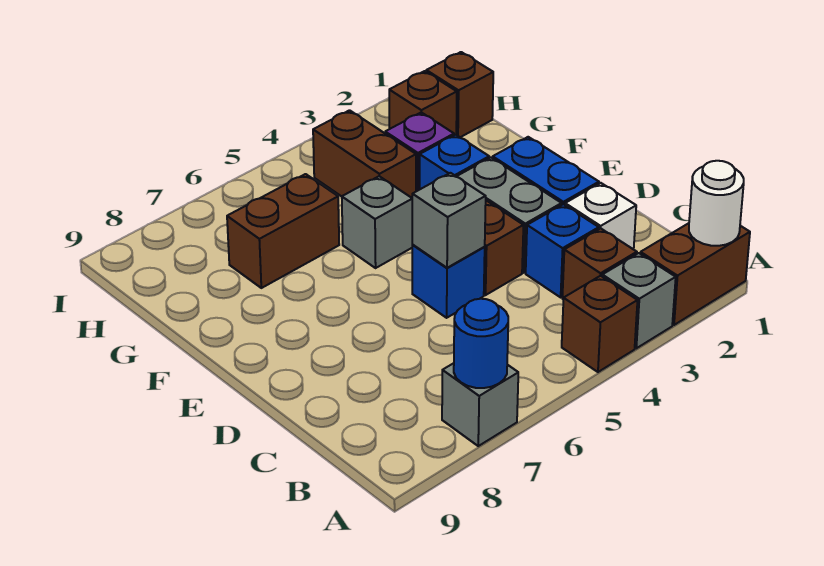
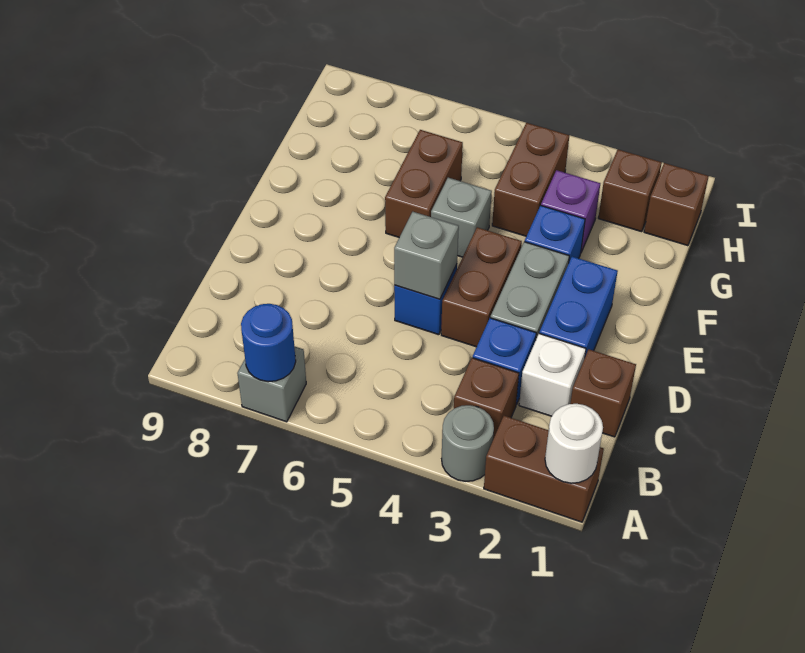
grey brick A3 level 1 -> grey round brick A3 level 1
brown brick A4 level 1 -> brown brick C1 level 1
brown brick G6:G7 level 1 -> brown brick F6:G6 level 1

